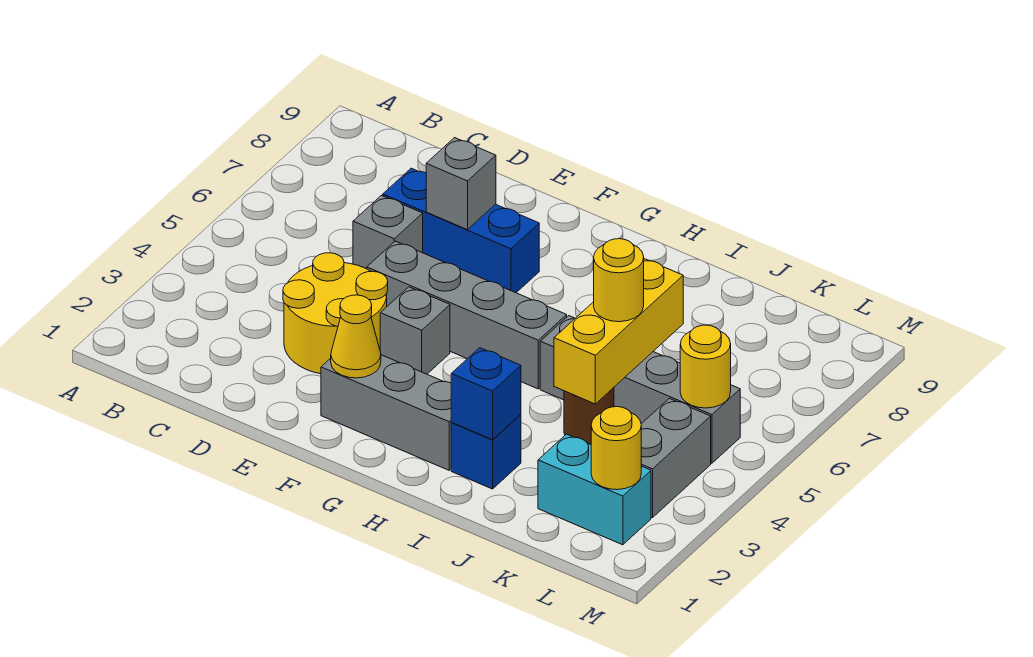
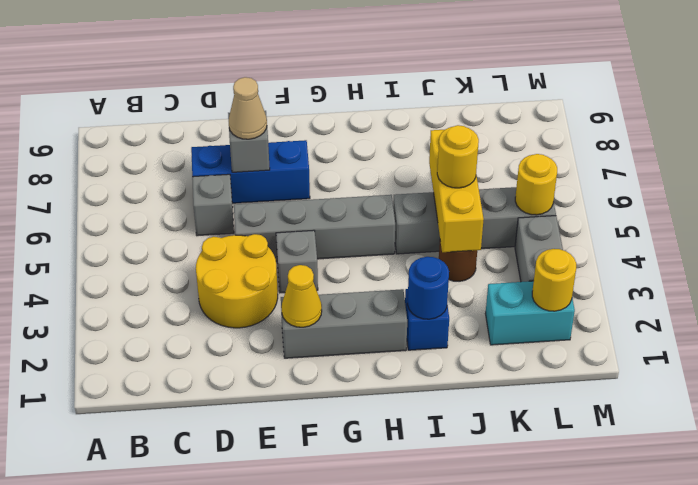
none -> tan cone E7 level 3
blue brick I2 level 2 -> blue round brick I2 level 2

